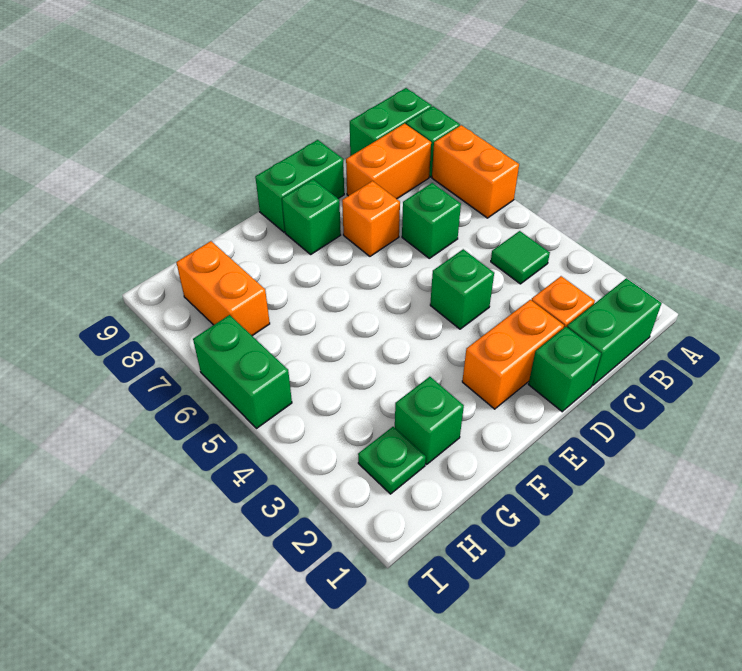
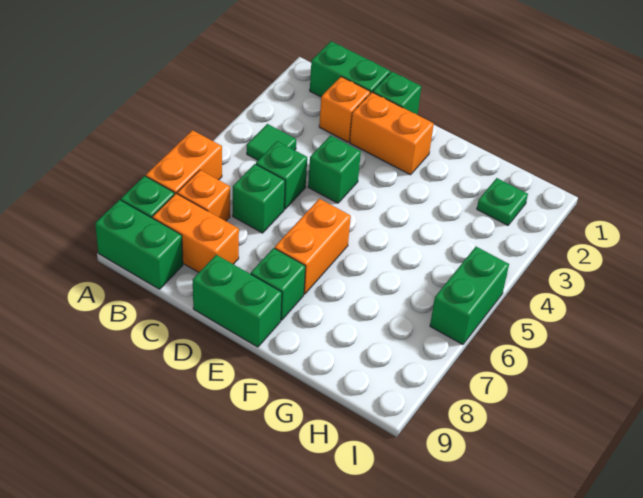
orange brick D7 level 1 -> orange brick B7 level 1
green brick G2 level 1 -> green brick C5 level 1
orange brick H7:H8 level 1 -> orange brick E6:E7 level 1

